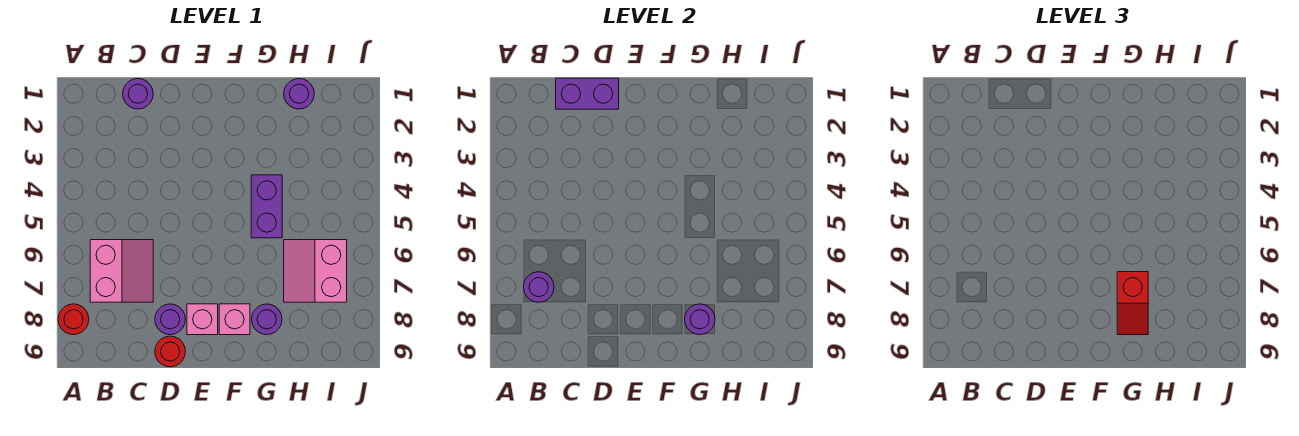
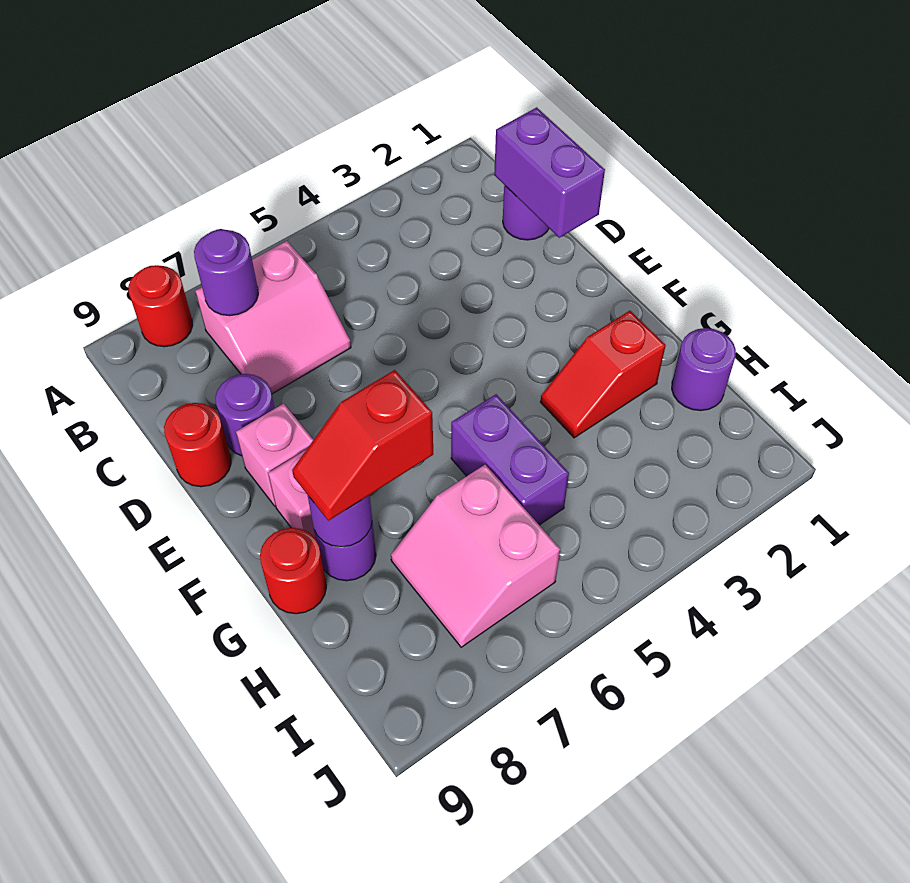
none -> red slope G2:G3 level 1 top 2
purple brick G4:G5 level 1 -> purple brick G5:H5 level 1
none -> red round brick G9 level 1
pink slope H6:I7 level 1 top I -> pink slope H6:I7 level 1 top 6

